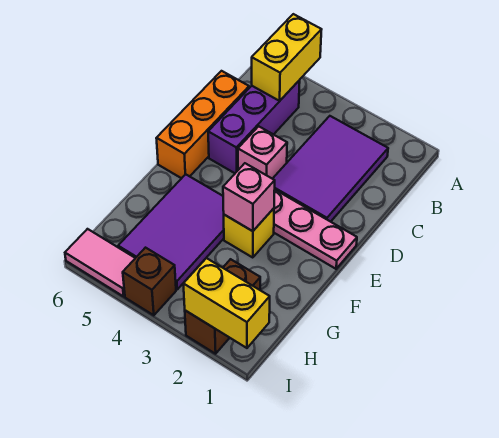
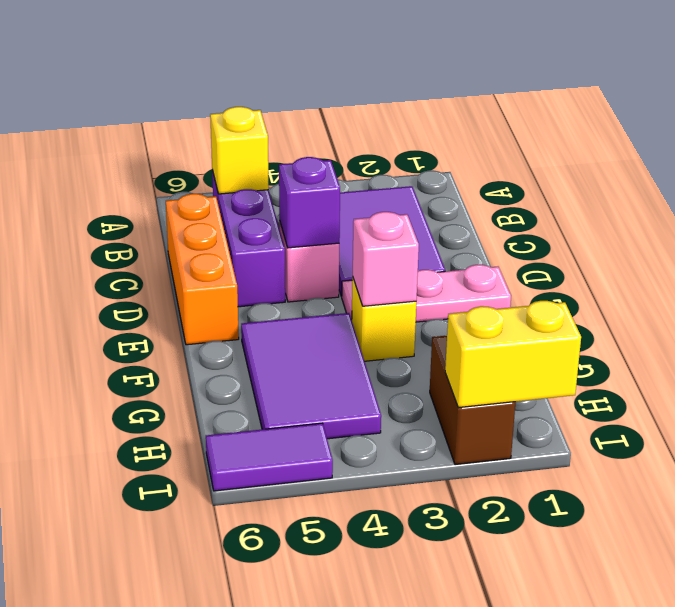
yellow brick A5:B5 level 2 -> yellow brick B5 level 2
none -> purple brick D4 level 2
brown brick I4 level 1 -> none
pink tile I5:I6 level 1 -> purple tile I5:I6 level 1

